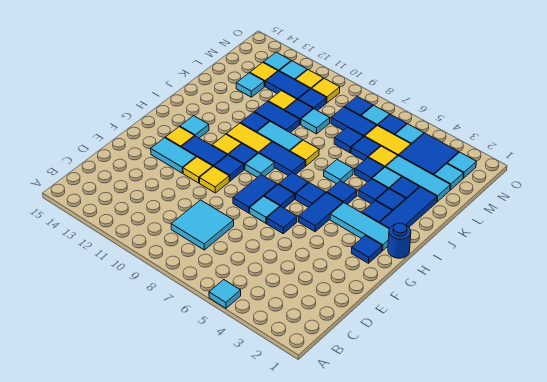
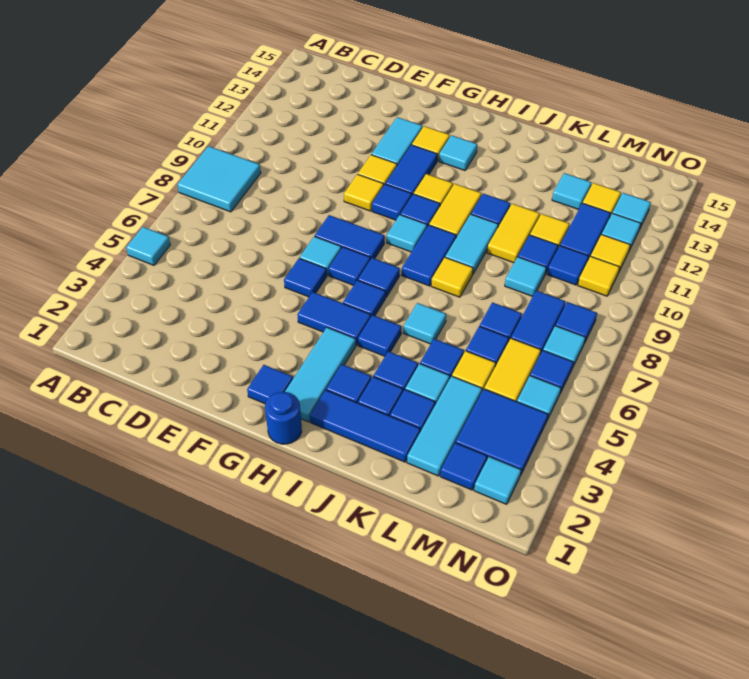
cyan tile C8:D9 level 1 -> cyan tile A8:B9 level 1
blue tile K10:K11 level 1 -> yellow tile K10:K11 level 1
cyan tile M2 level 1 -> blue tile M2 level 1

